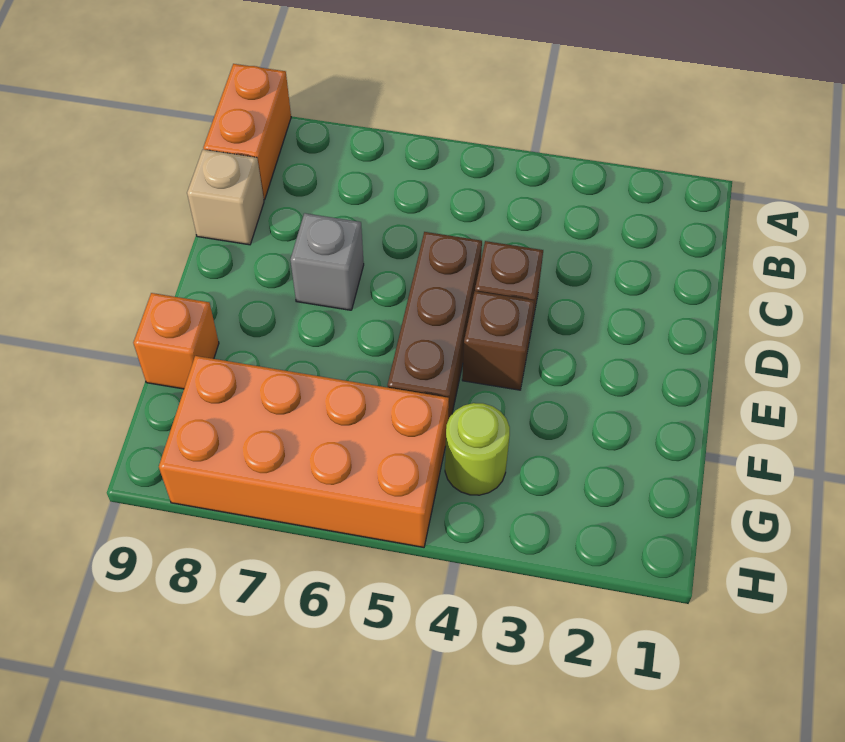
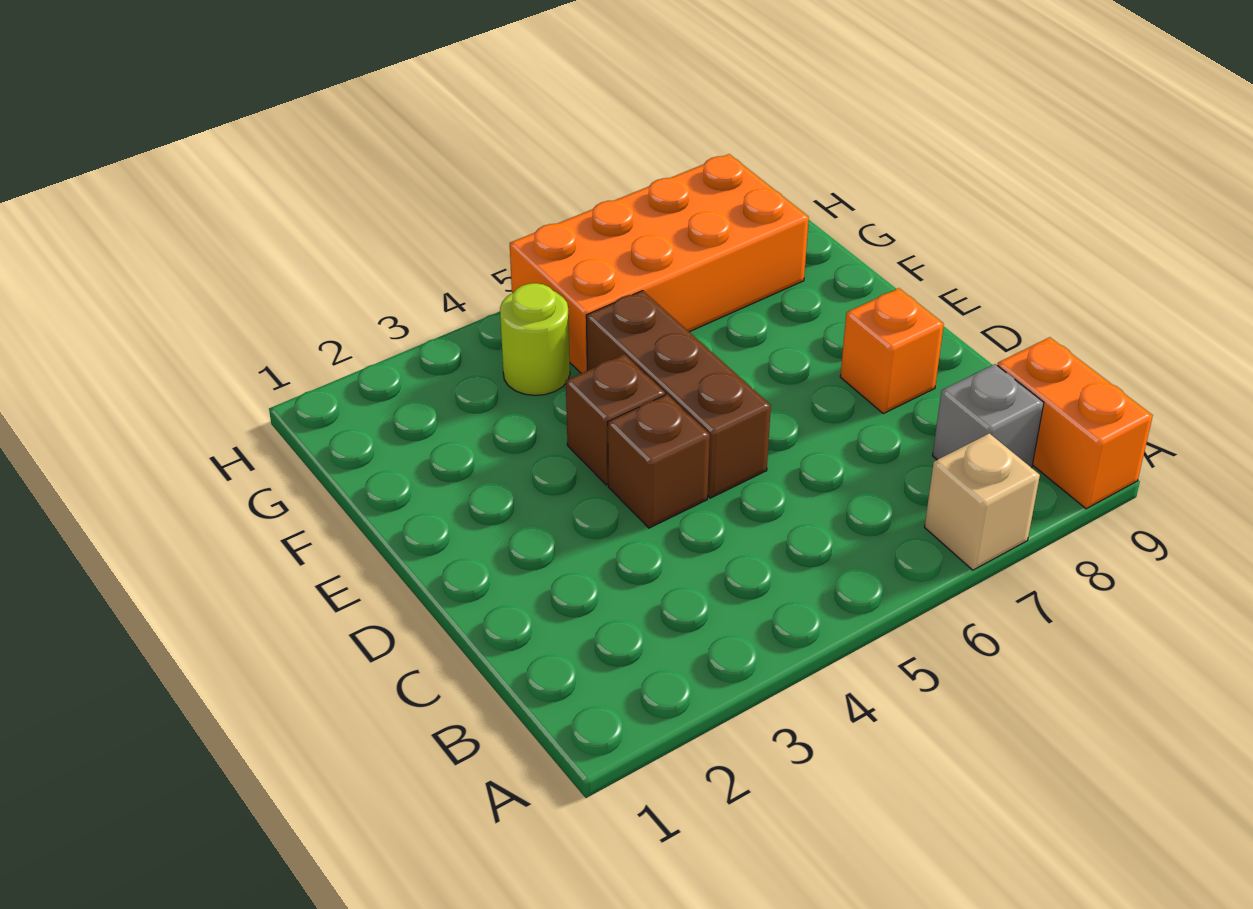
tan brick C9 level 1 -> tan brick A7 level 1
grey brick D7 level 1 -> grey brick B8 level 1
orange brick F9 level 1 -> orange brick D8 level 1

